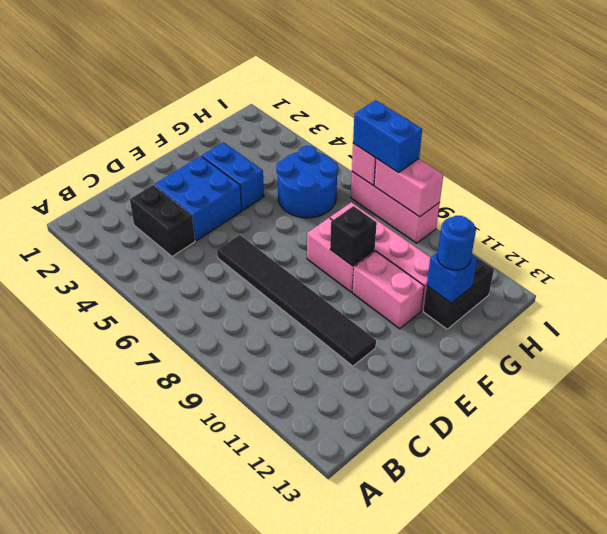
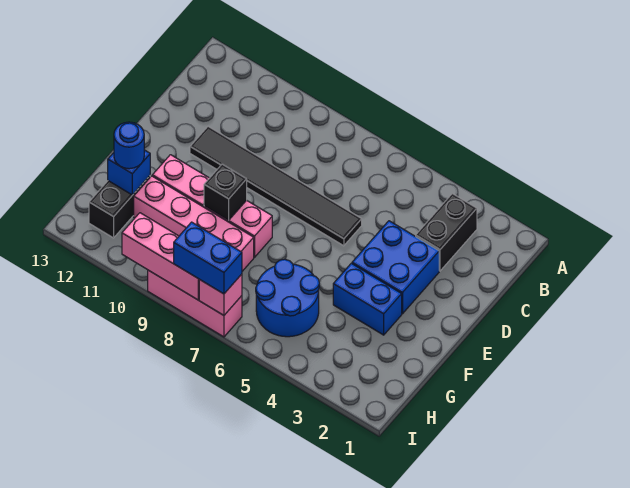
black brick C3:C4 level 1 -> black brick B3:C3 level 1
pink brick I8:I9 level 2 -> pink brick I8:I10 level 2

